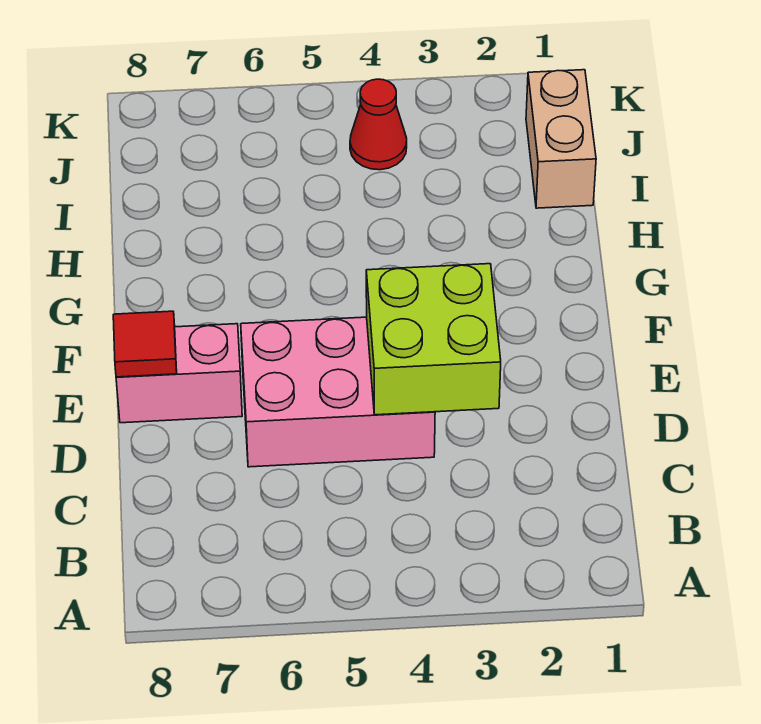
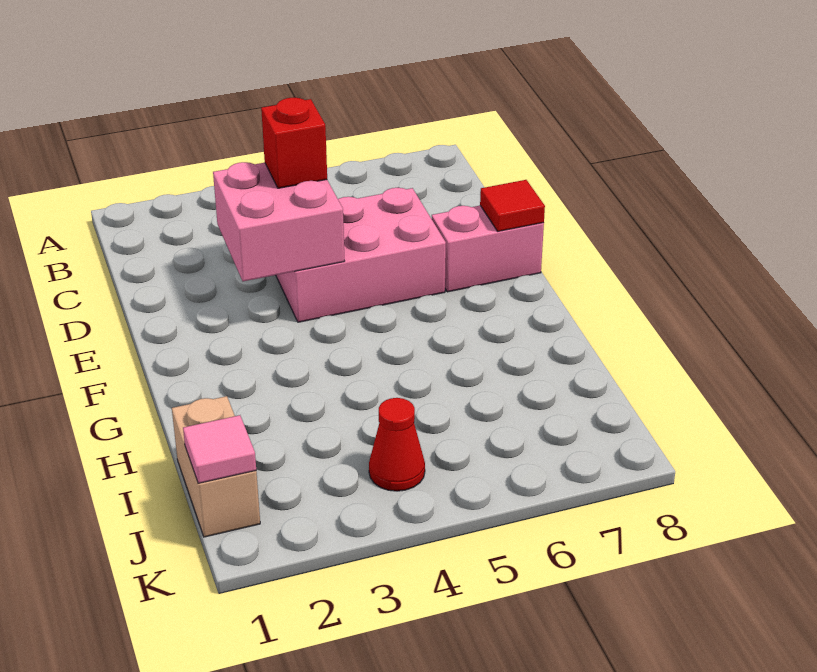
lime brick D3:E4 level 2 -> pink brick D3:E4 level 2
none -> red brick D4 level 3
none -> pink tile J1 level 2

